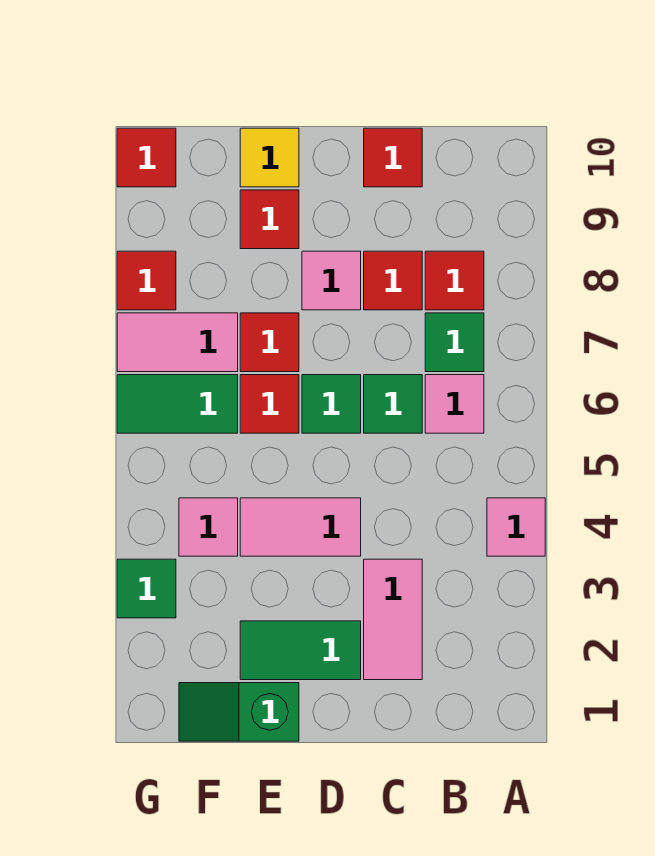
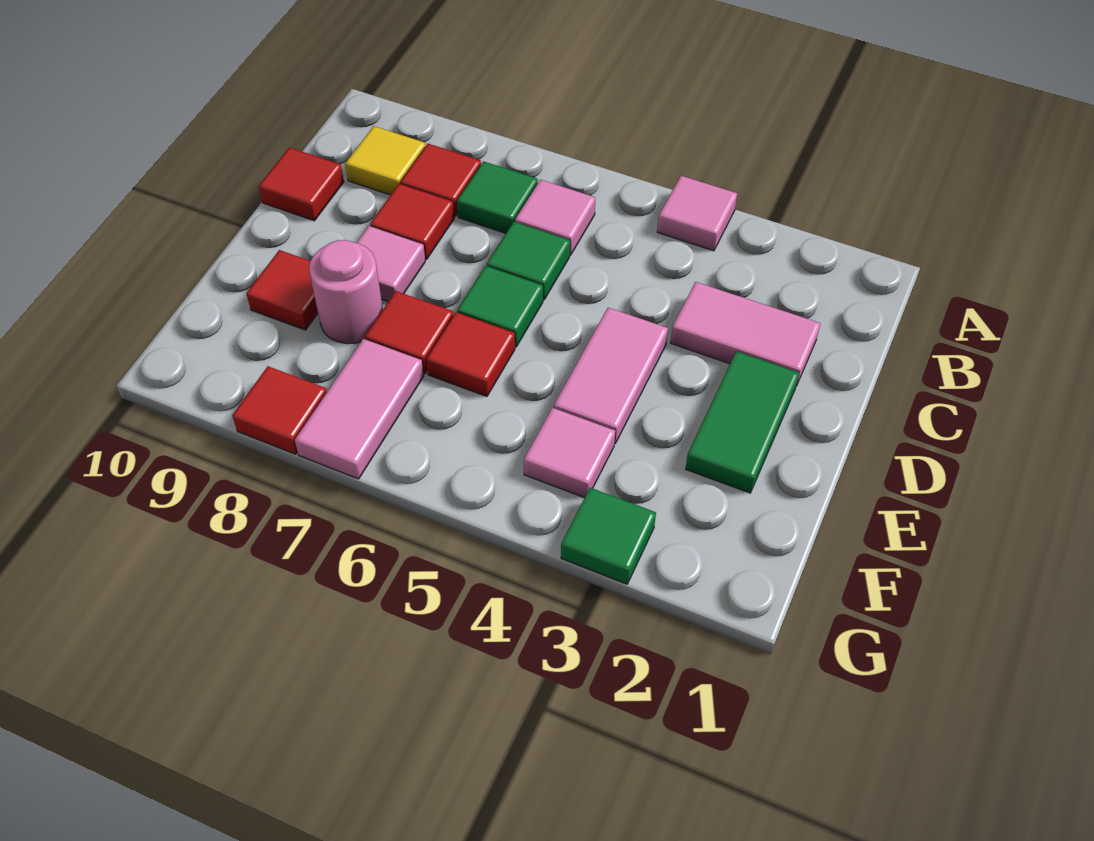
green slope E1:F1 level 1 top E -> none
none -> pink round brick E8 level 1
yellow tile E10 level 1 -> yellow tile B9 level 1
green tile F6:G6 level 1 -> none
red tile G10 level 1 -> none

